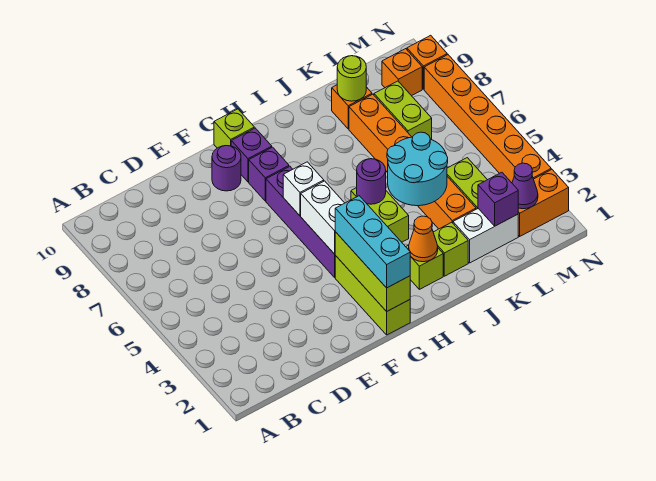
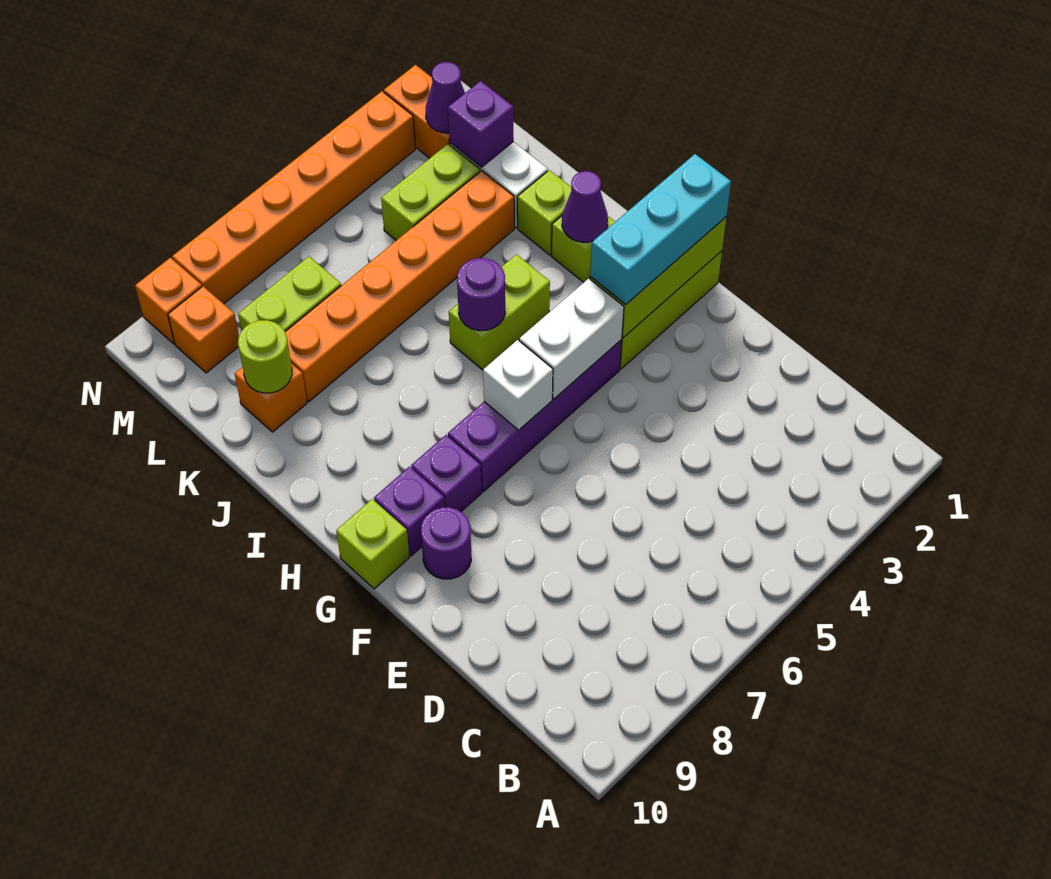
orange cone I2 level 2 -> purple cone I2 level 2
cyan round brick J4:K5 level 2 -> none

